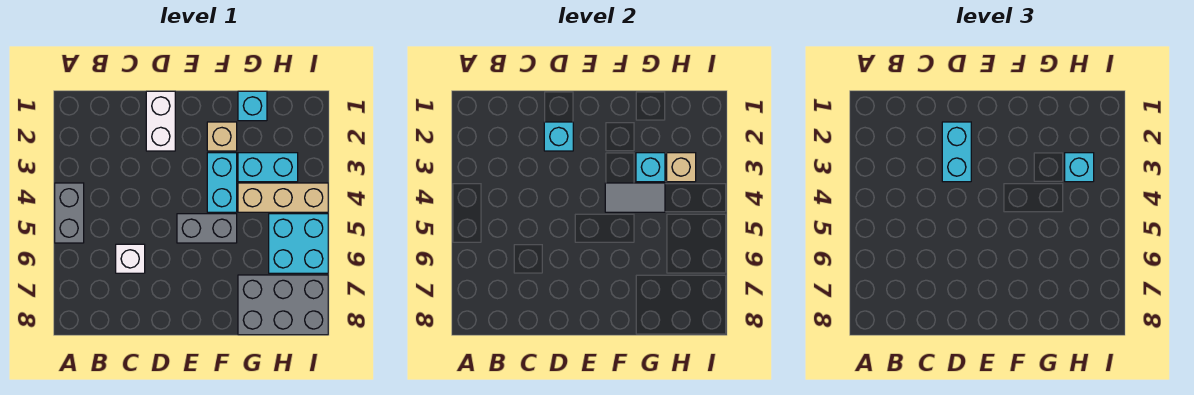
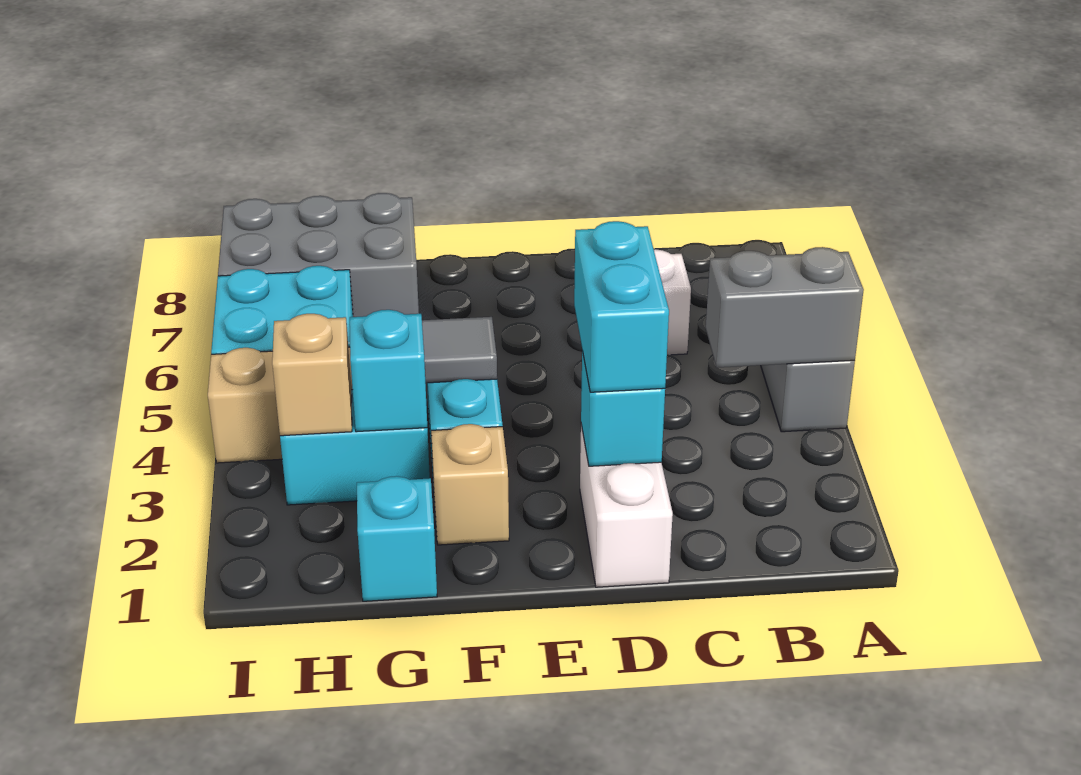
grey brick E5:F5 level 1 -> grey brick A4:B4 level 2
cyan brick H3 level 3 -> none

